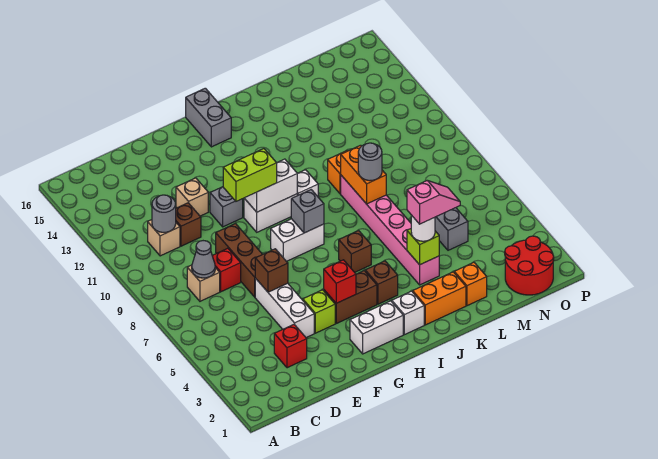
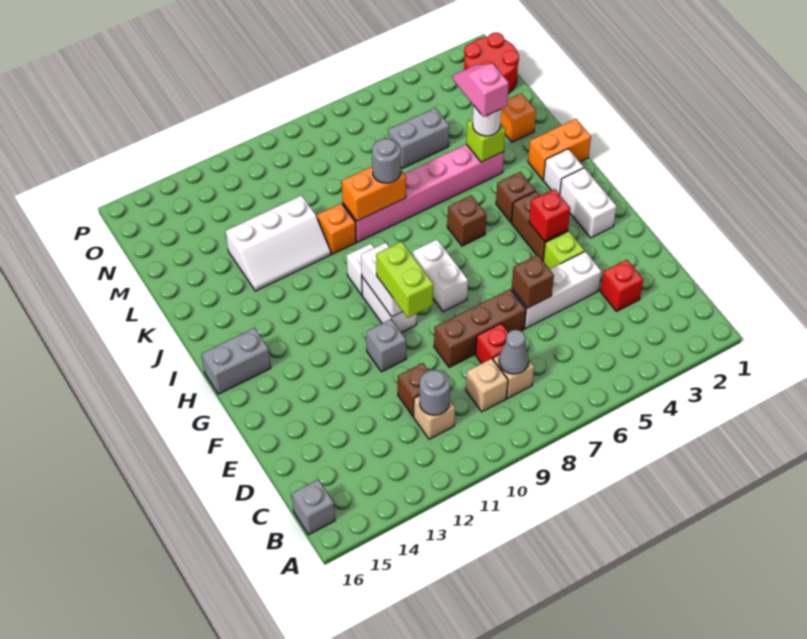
tan brick E12 level 1 -> tan brick C9 level 1
grey brick H8 level 2 -> grey brick B16 level 1
orange brick J2:K2 level 1 -> orange brick J1:J2 level 1
none -> white slope K11:L13 level 1 top L

